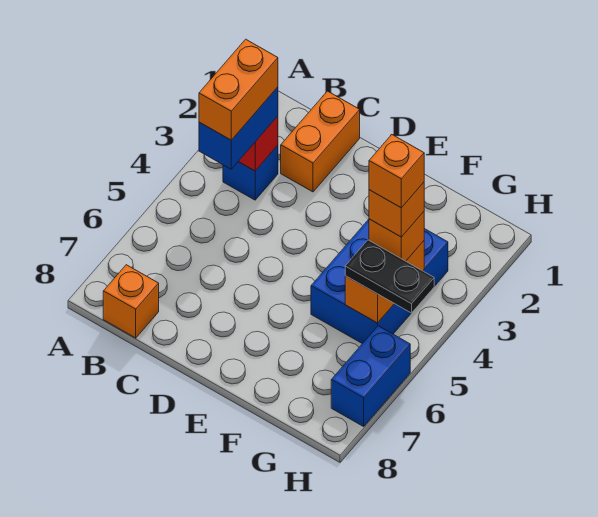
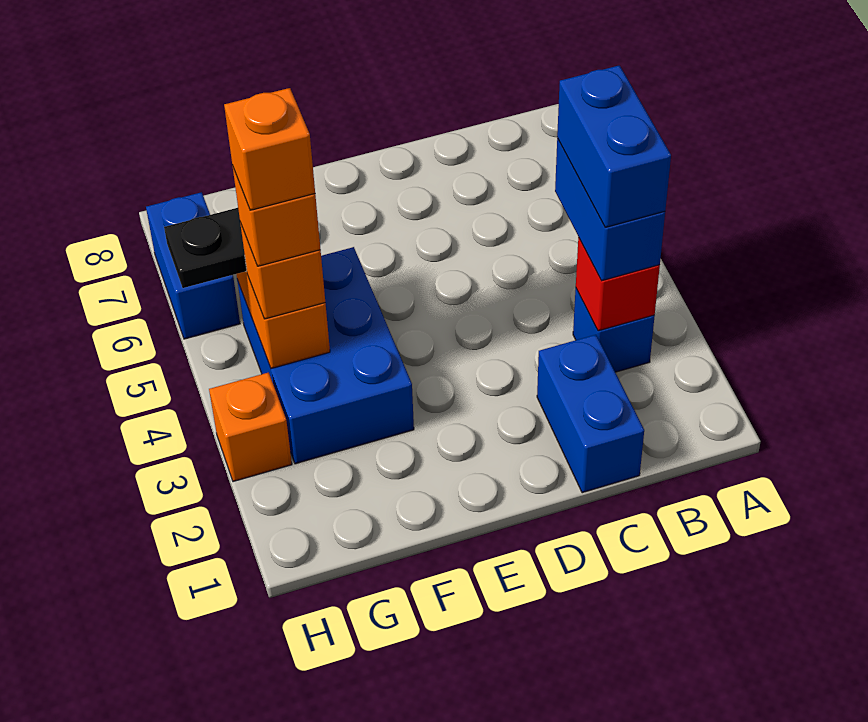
orange brick B3:B4 level 4 -> blue brick B3:B4 level 4
orange brick B8 level 1 -> orange brick H3 level 1
orange brick C1:C2 level 1 -> blue brick C1:C2 level 1

